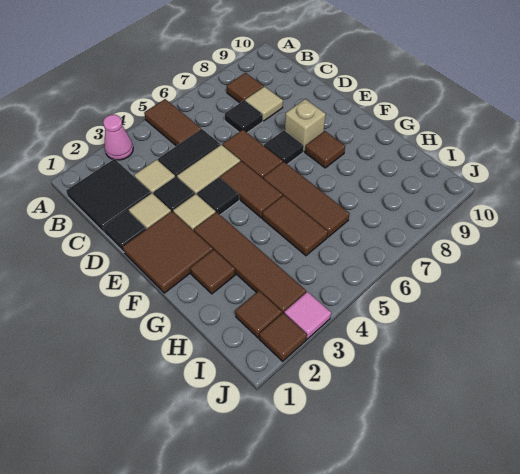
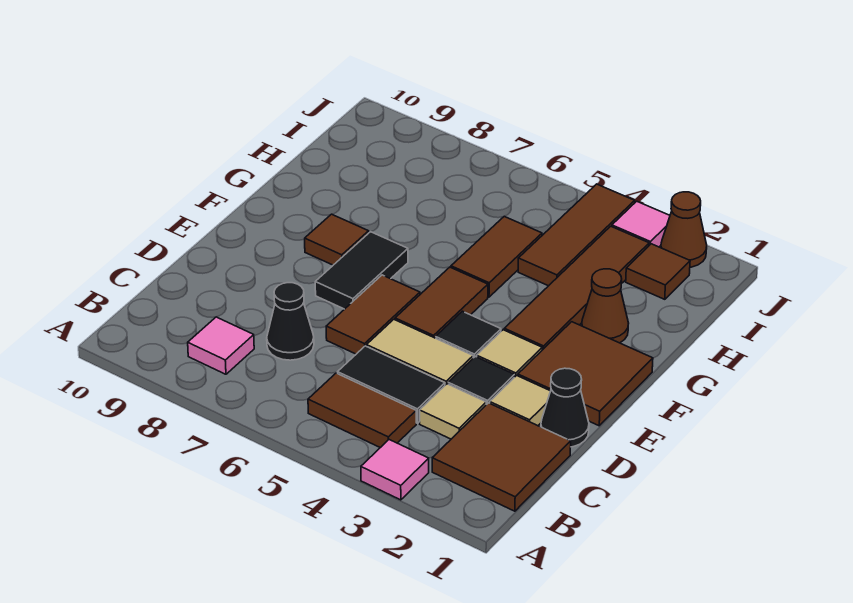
pink cone A3 level 1 -> pink tile A3 level 1
brown tile A5:B5 level 1 -> brown tile B4:B5 level 1
black tile B1:C2 level 1 -> brown tile B1:C2 level 1
brown tile B8 level 1 -> pink tile B8 level 1
black tile C7 level 1 -> black cone C7 level 1
tan tile C8 level 1 -> none
black tile D1 level 1 -> black cone D1 level 1
black tile E7 level 1 -> black tile E7:F7 level 1
tan brick E8 level 1 -> none
brown tile F6:H6 level 1 -> brown tile H4:J4 level 1
brown tile G2 level 1 -> brown cone G2 level 1
brown tile J2 level 1 -> brown cone J2 level 1

